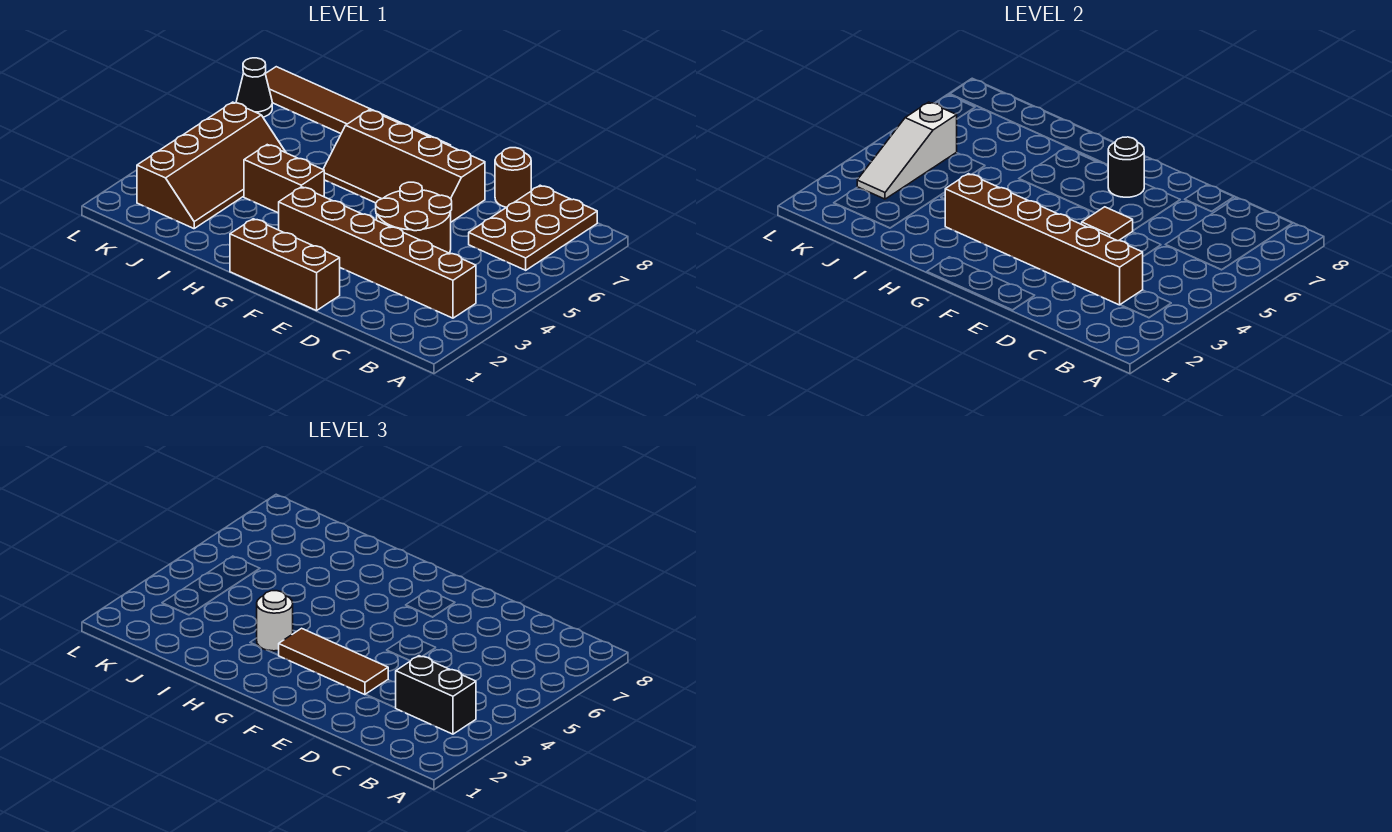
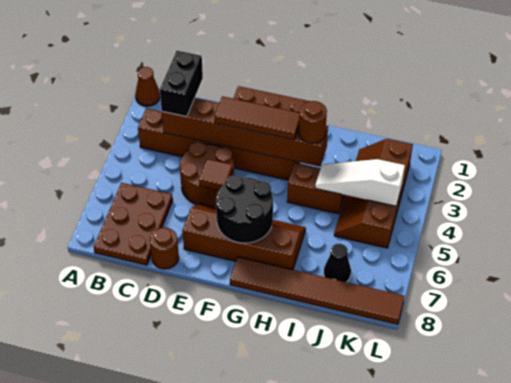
none -> brown cone A1 level 1
black brick B3:C3 level 3 -> black brick C2:C3 level 3
black round brick F7 level 2 -> black round brick F6:G7 level 2
white round brick H3 level 3 -> brown round brick H3 level 3
white slope K3:K5 level 2 top 5 -> white slope I4:K4 level 2 top K
black cone L7 level 1 -> black cone J7 level 1

